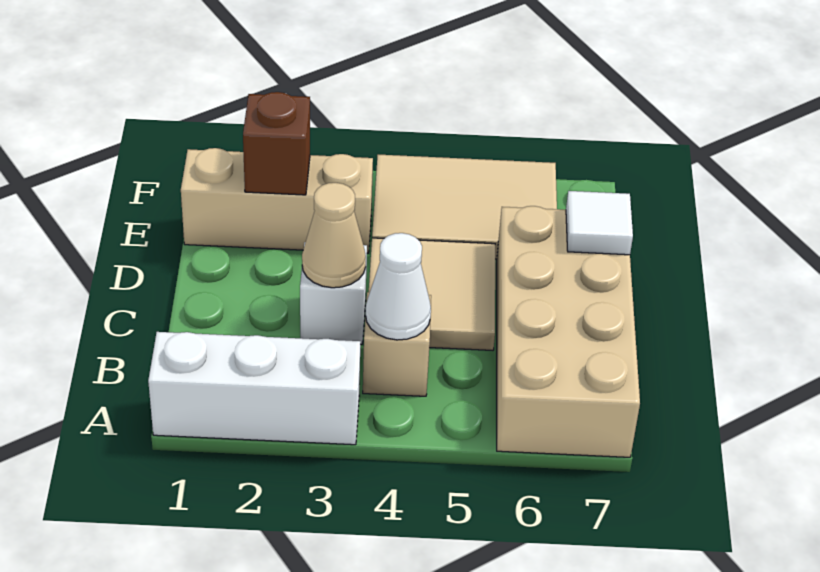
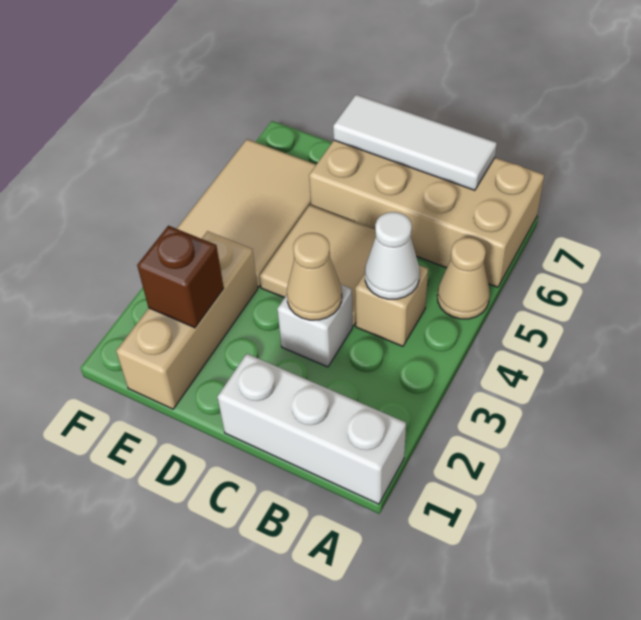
white brick A1:A3 level 1 -> white brick A1:C1 level 1
none -> tan cone A5 level 1
white tile D7 level 2 -> white tile B7:D7 level 2

